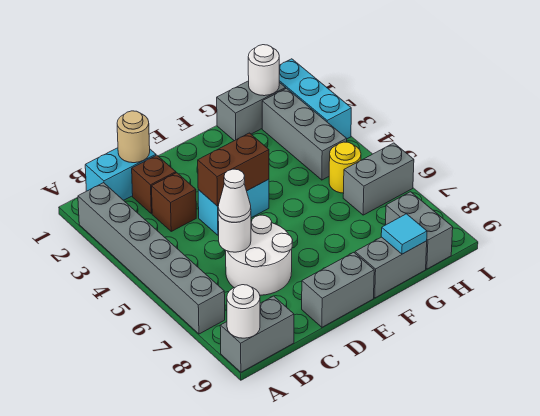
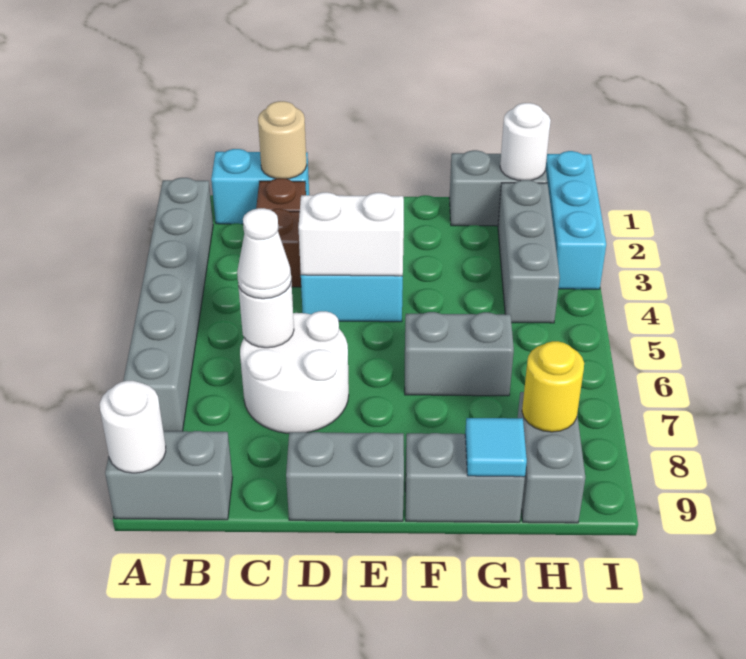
brown brick D4:E4 level 2 -> white brick D4:E4 level 2
yellow round brick H5 level 1 -> yellow round brick H8 level 2
grey brick H6:I6 level 1 -> grey brick F6:G6 level 1

